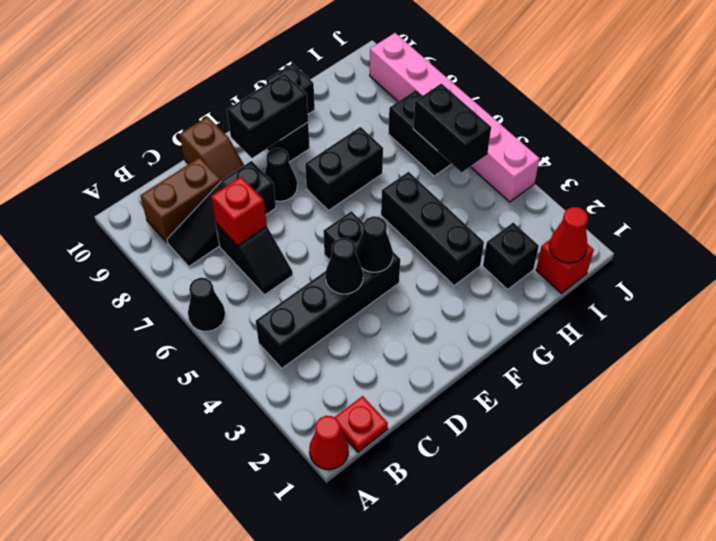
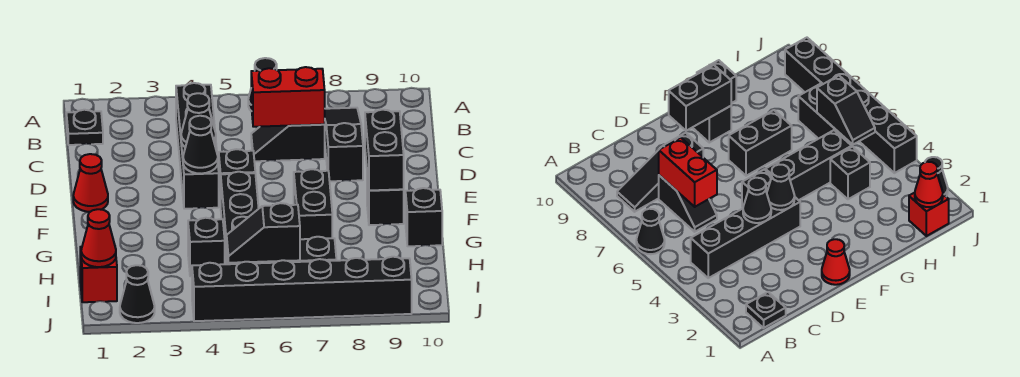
red cone A1 level 1 -> red cone E1 level 1
red plate B1 level 1 -> black plate B1 level 1
brown brick B9:C9 level 1 -> none
red brick C7 level 2 -> red brick C6:C7 level 2
brown slope D9:D10 level 1 top 10 -> none
black cone E8 level 1 -> black cone J2 level 1
black brick G3:G5 level 1 -> black brick F5:H5 level 1
black brick H2 level 1 -> black brick H4 level 1
black brick I5:I6 level 2 -> black slope I5:I6 level 2 top 6
pink brick J4:J9 level 1 -> black brick J4:J9 level 1

